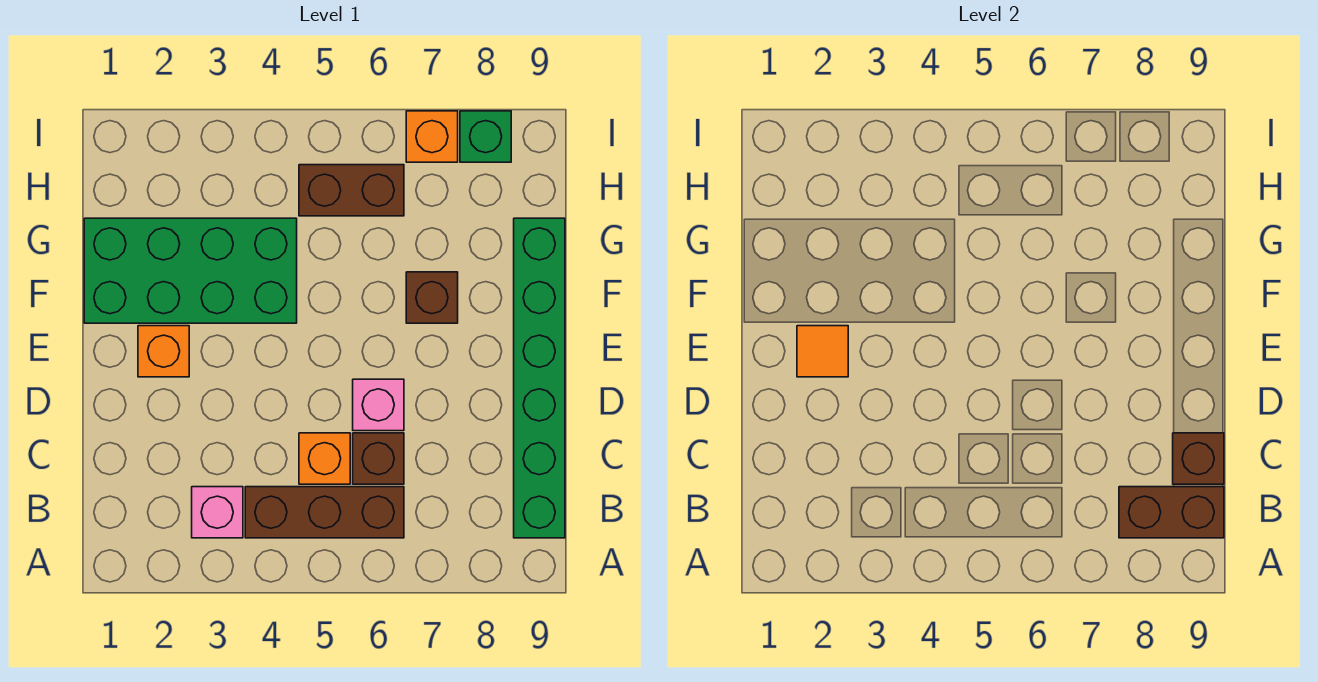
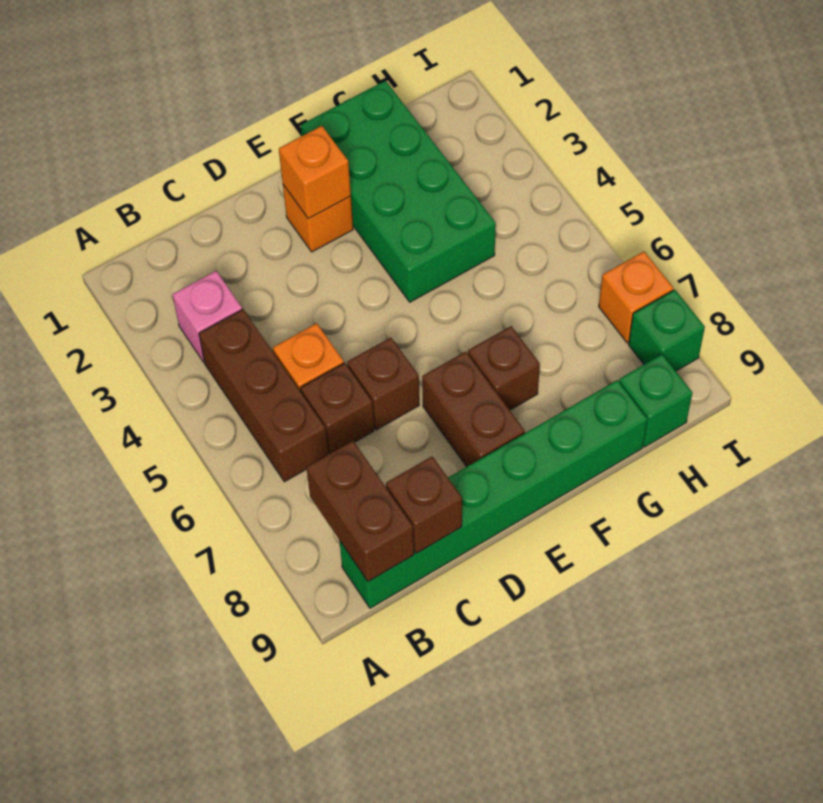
pink brick D6 level 1 -> brown brick D6 level 1
orange tile E2 level 2 -> orange brick E2 level 2
brown brick H5:H6 level 1 -> brown brick E7:E8 level 1
none -> green brick H9 level 1

